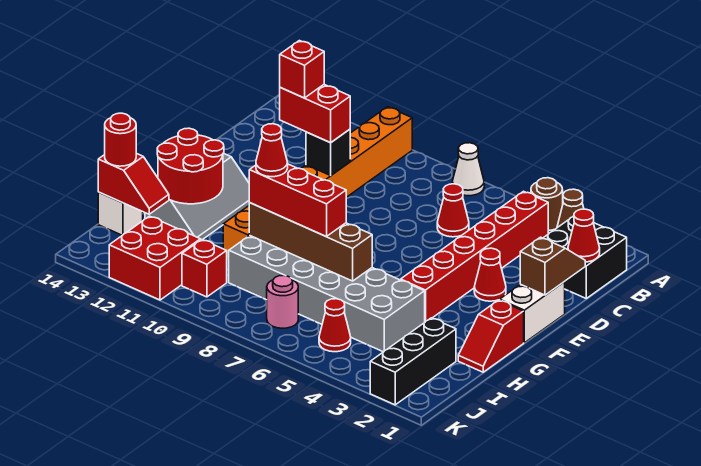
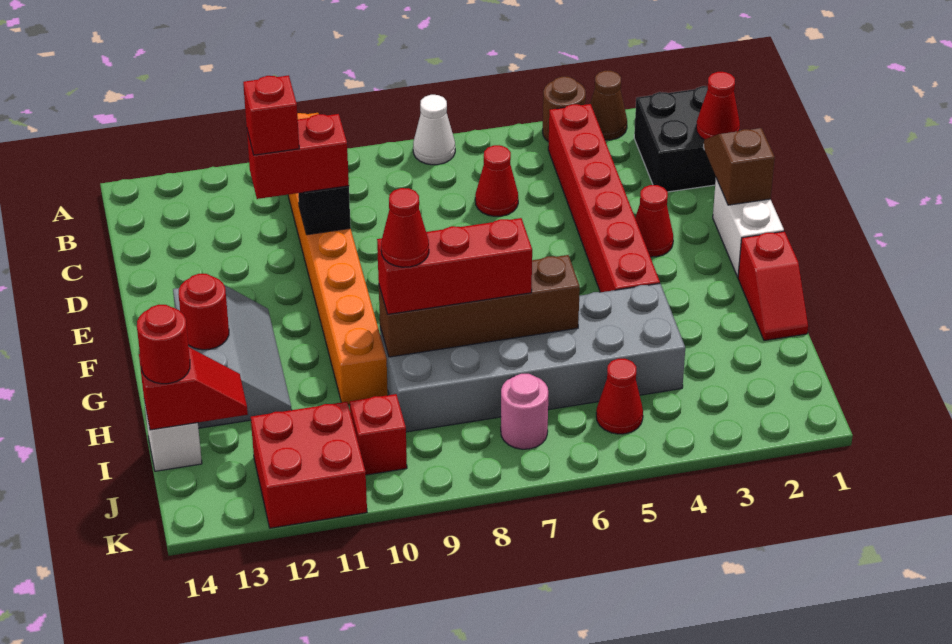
red round brick G12:H13 level 2 -> red round brick G13 level 2
black brick I2:K2 level 1 -> none

